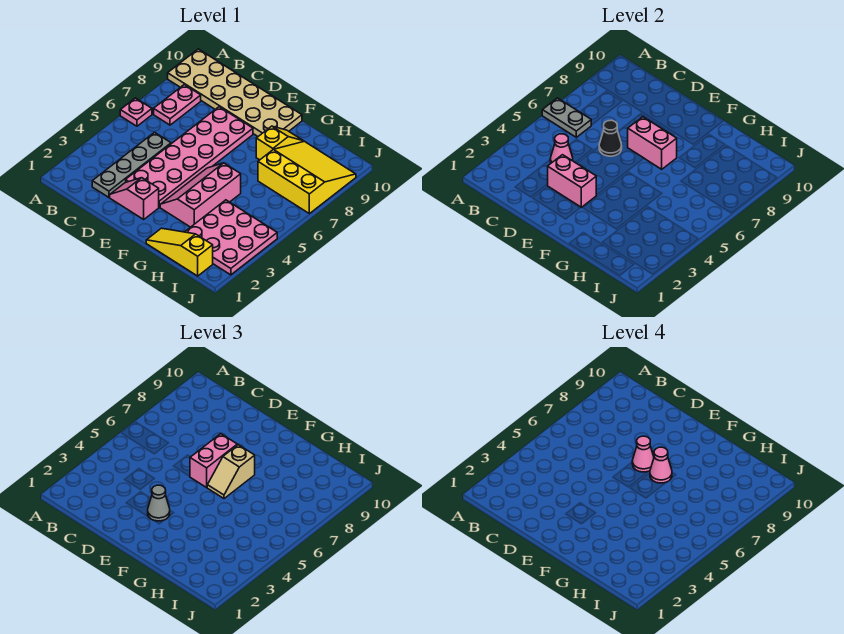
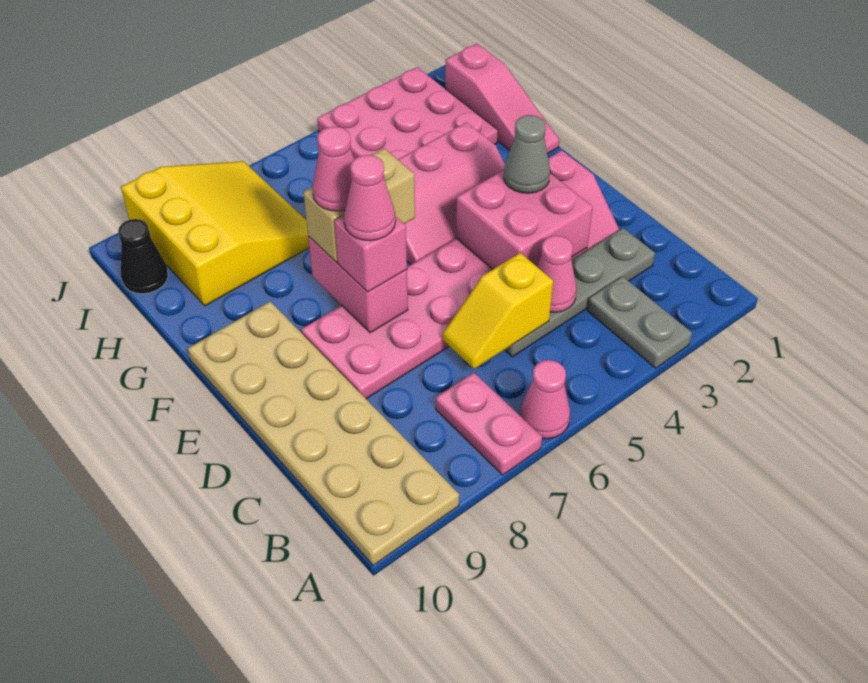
pink plate A6 level 1 -> pink cone A6 level 1
grey plate A6:B6 level 2 -> grey plate A3:B3 level 1
pink plate B7:B8 level 1 -> pink plate A7:B7 level 1
pink brick D3:E3 level 2 -> pink brick D3:E4 level 2
black cone D6 level 2 -> black cone I10 level 1
pink brick E6:E7 level 3 -> pink brick E7 level 3
tan slope F6:F7 level 3 top 7 -> tan brick F6:F7 level 3
yellow slope G1:I1 level 1 top I -> pink slope G1:I1 level 1 top I
yellow slope G8:G9 level 1 top 8 -> yellow slope C5:C6 level 2 top 5
yellow slope H7:J9 level 1 top 7 -> yellow slope H7:J9 level 1 top 9

